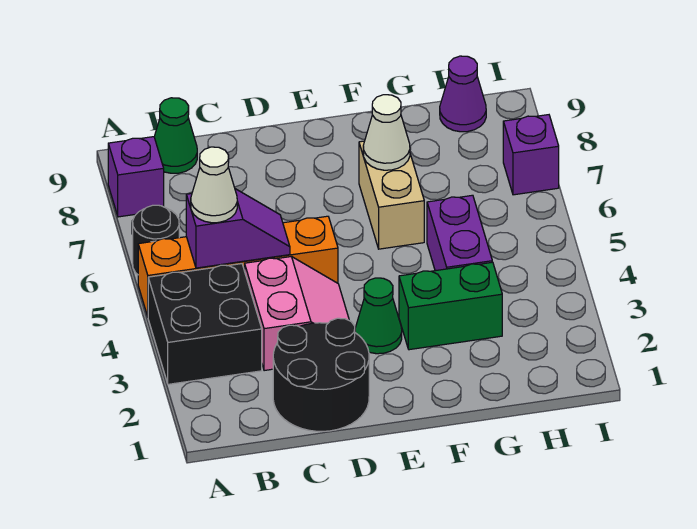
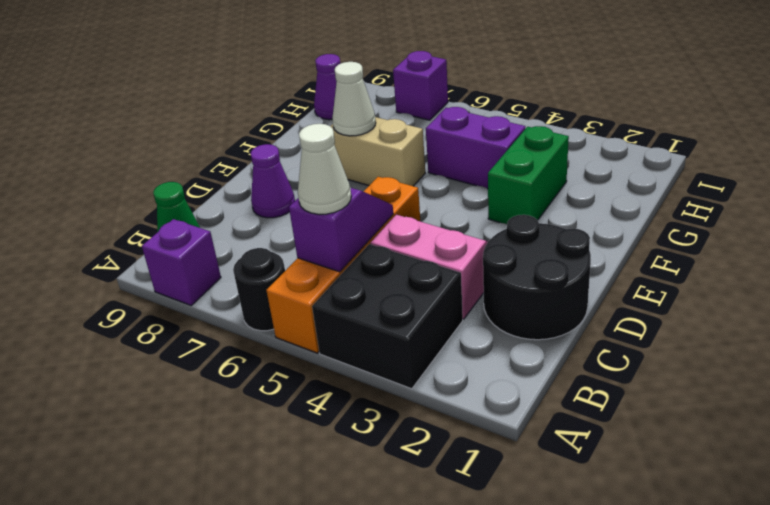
none -> purple cone D8 level 1
green cone E3 level 1 -> none

